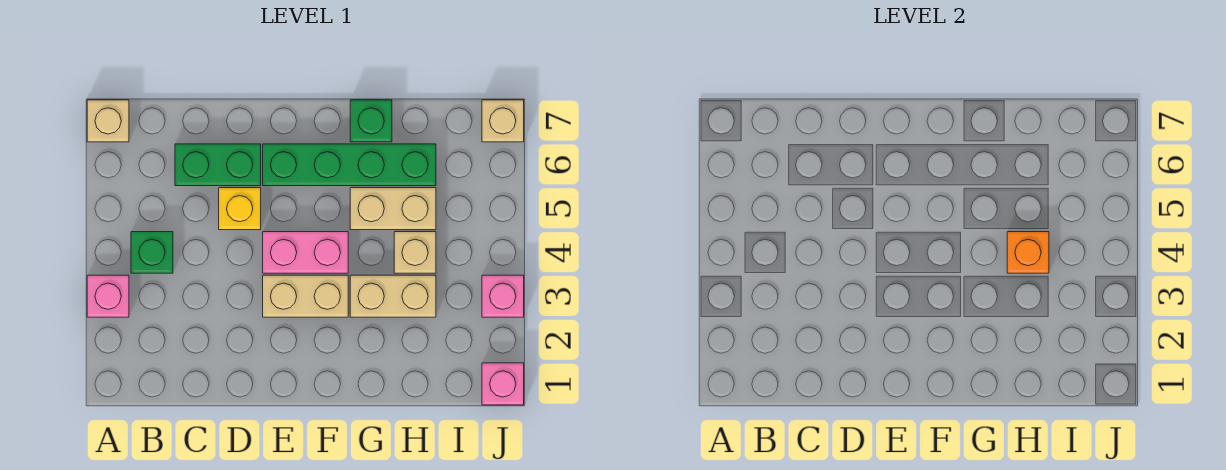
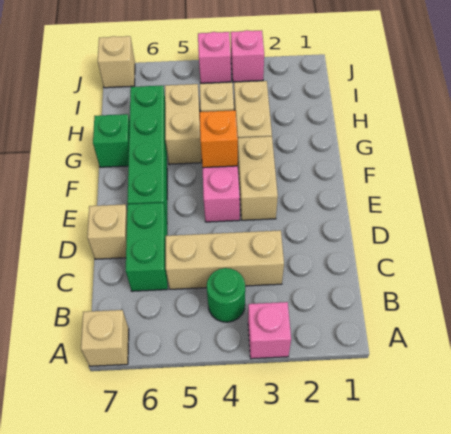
green brick B4 level 1 -> green round brick B4 level 1
none -> tan brick C3:C5 level 1
yellow brick D5 level 1 -> none
none -> tan brick D7 level 1
orange brick H4 level 2 -> orange brick F4 level 2
pink brick J1 level 1 -> pink brick J4 level 1

